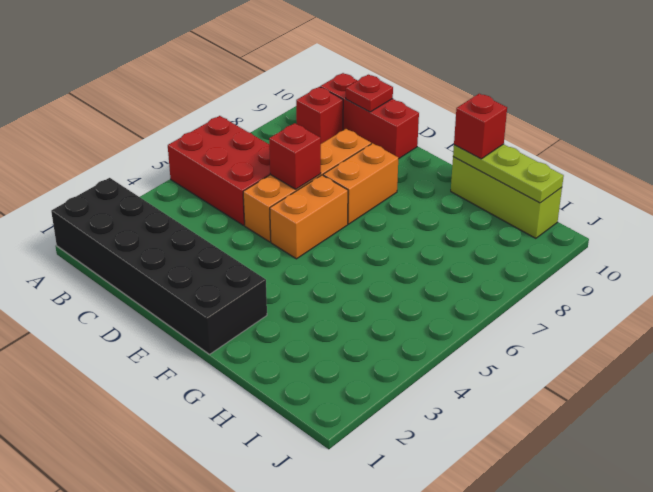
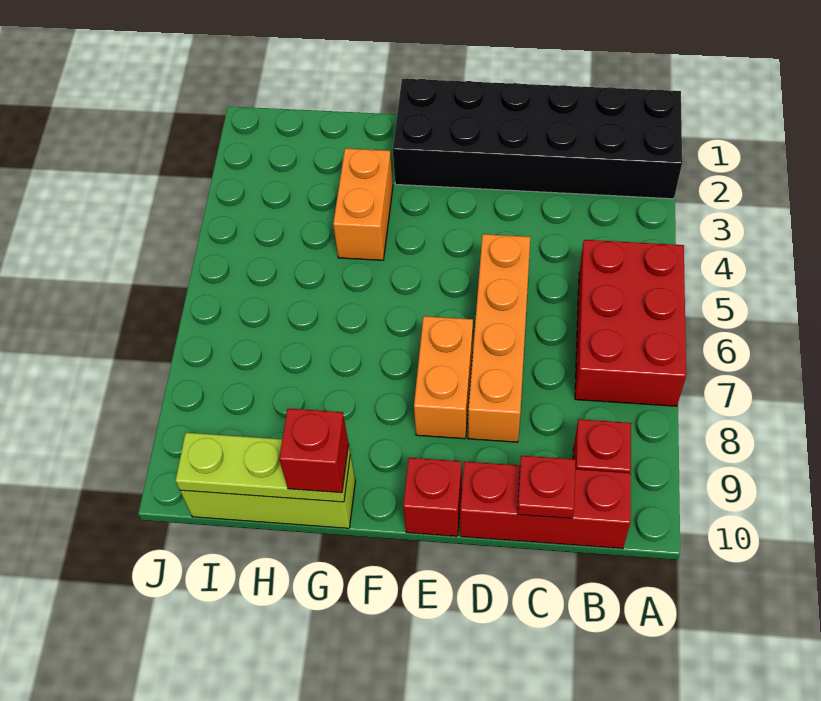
red brick A5:C6 level 1 -> red brick A5:B7 level 1
red brick D6 level 2 -> red brick E10 level 1
orange brick E5:E6 level 1 -> orange brick G3:G4 level 1

